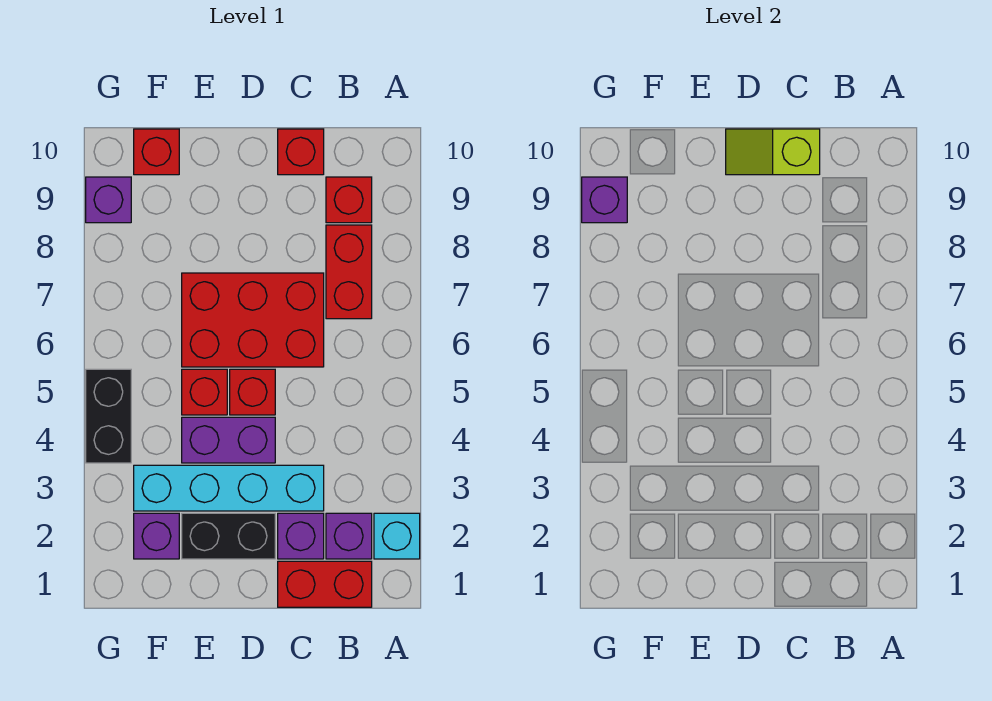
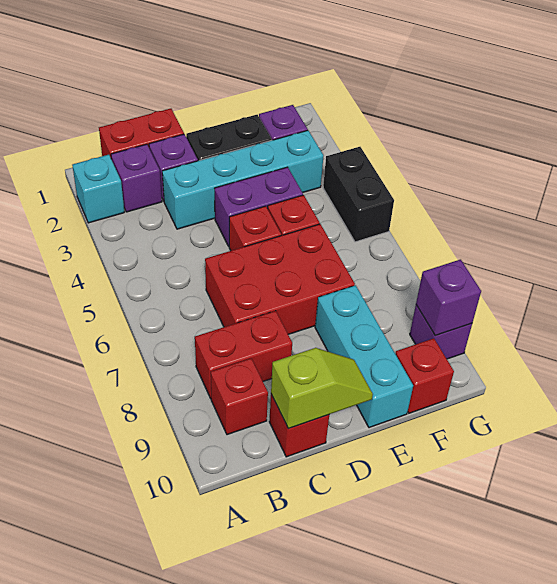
red brick B7:B8 level 1 -> red brick B8:C8 level 1
none -> cyan brick E8:E10 level 1

